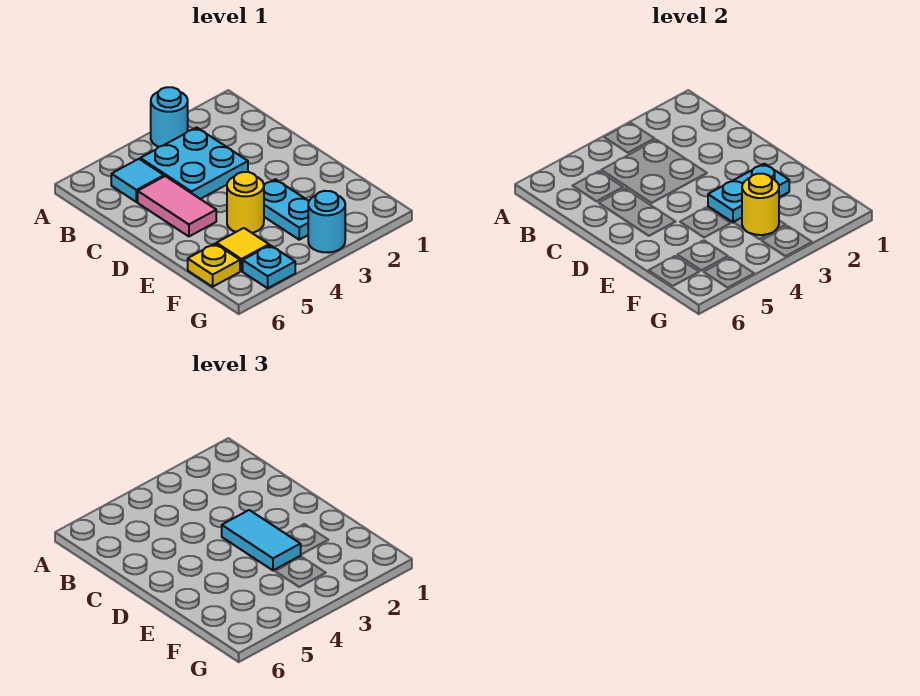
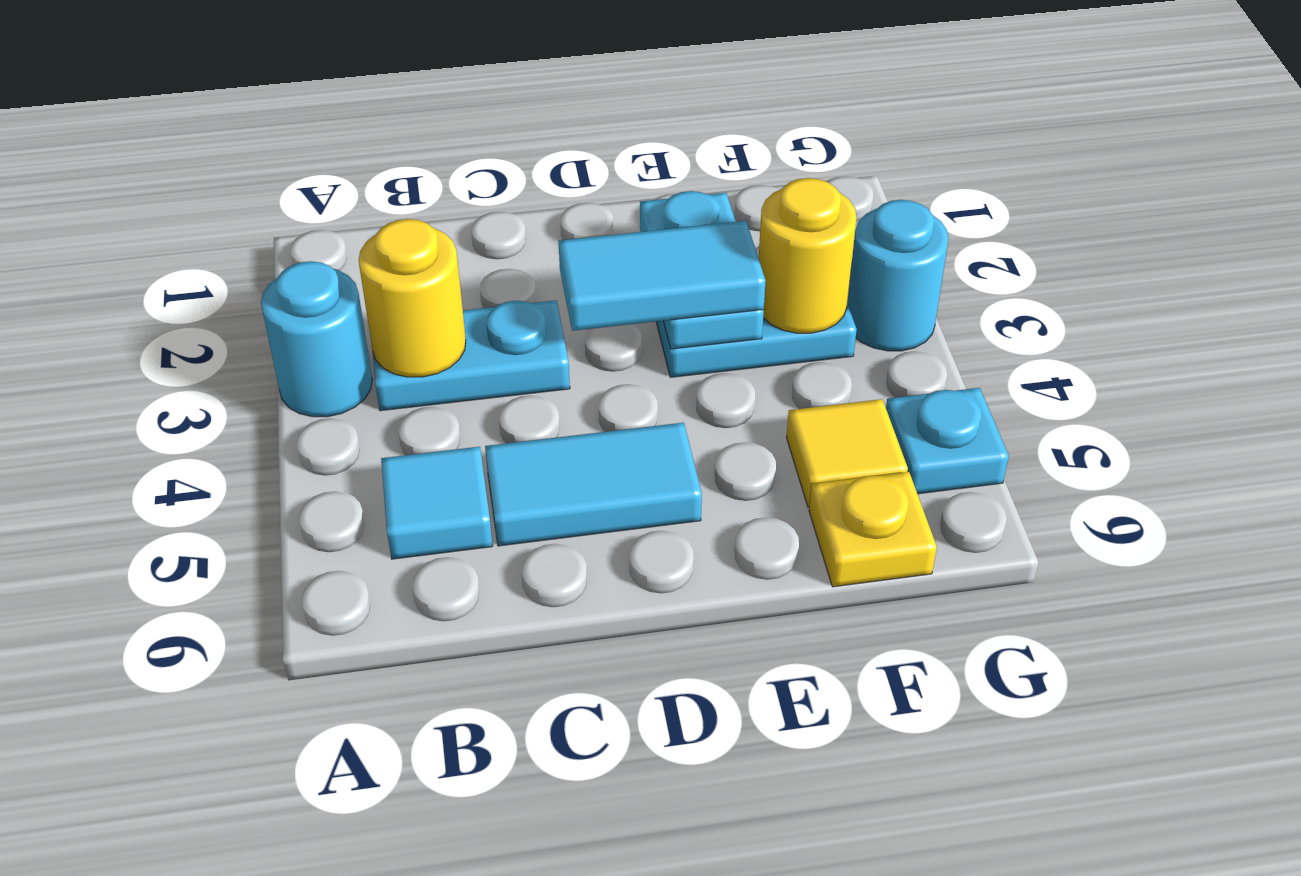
cyan plate B3:C4 level 1 -> cyan plate B3:C3 level 1
pink tile C5:D5 level 1 -> cyan tile C5:D5 level 1
yellow round brick E4 level 1 -> yellow round brick B3 level 2

